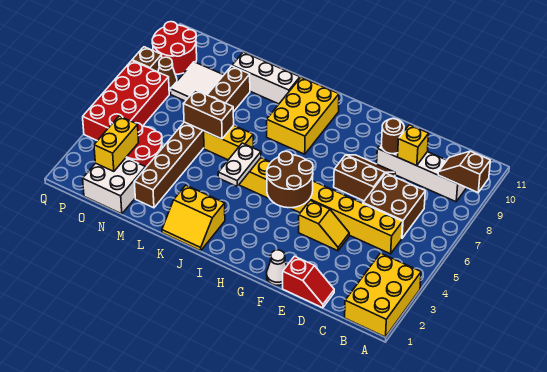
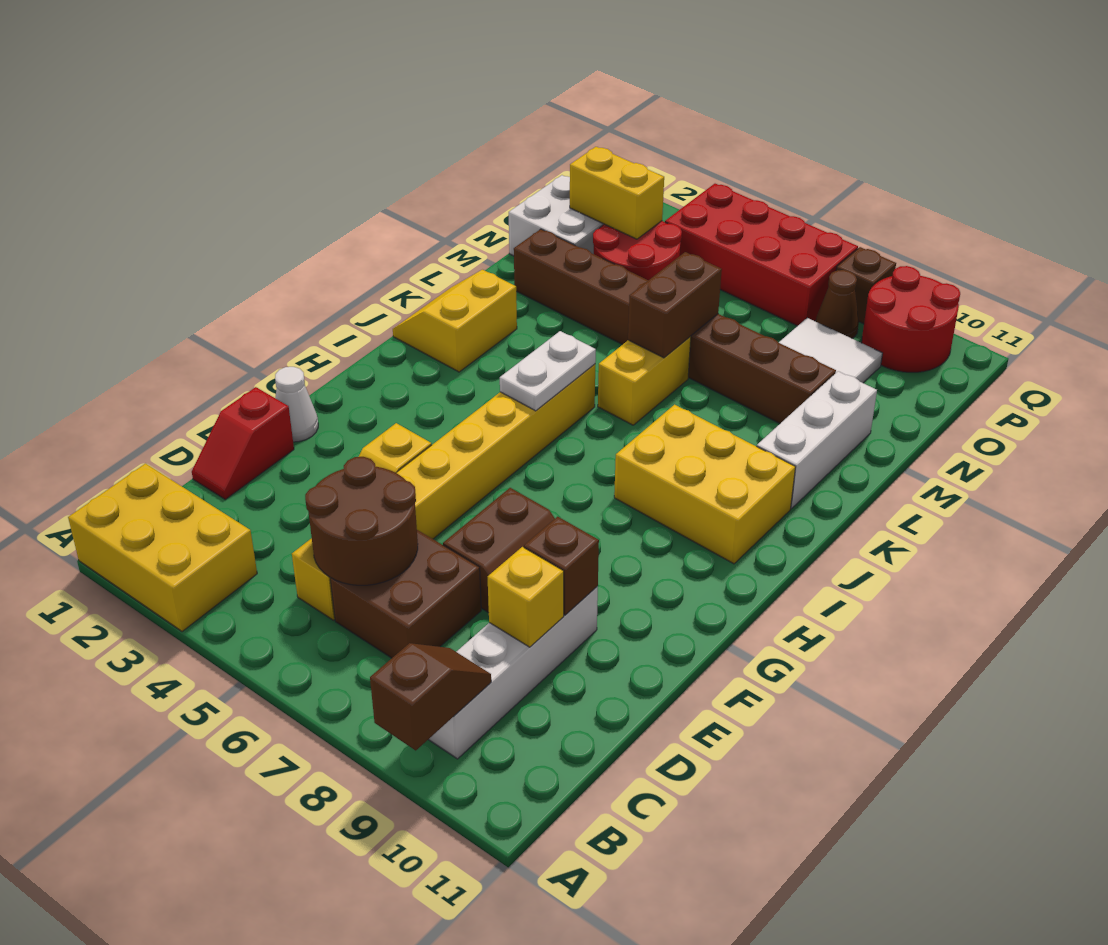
brown round brick E9 level 2 -> brown brick E9 level 2
brown round brick G4:H5 level 2 -> brown round brick C5:D6 level 2
white plate J4:J5 level 2 -> white plate I5:J5 level 2

